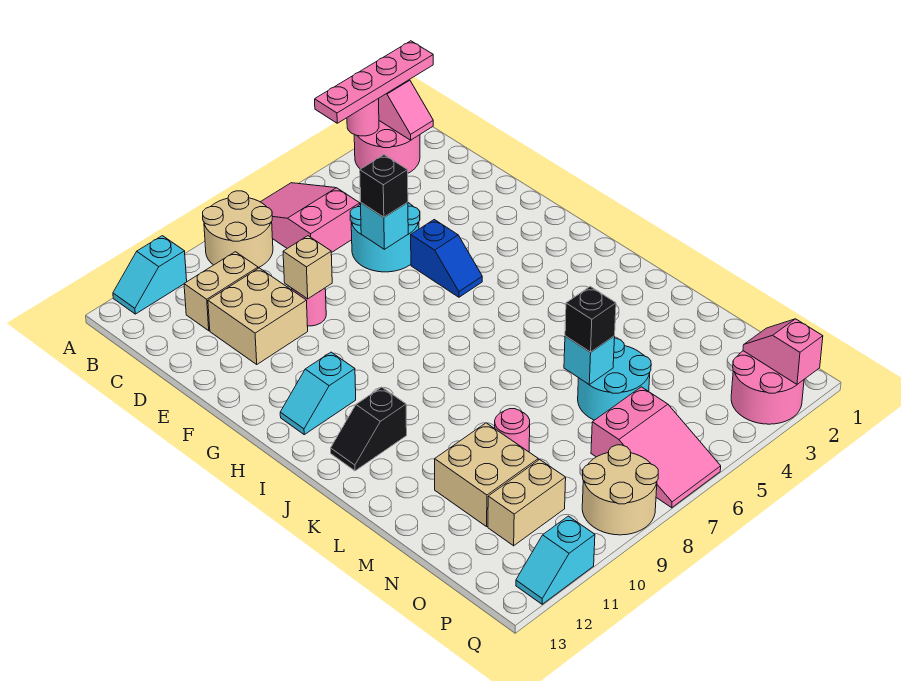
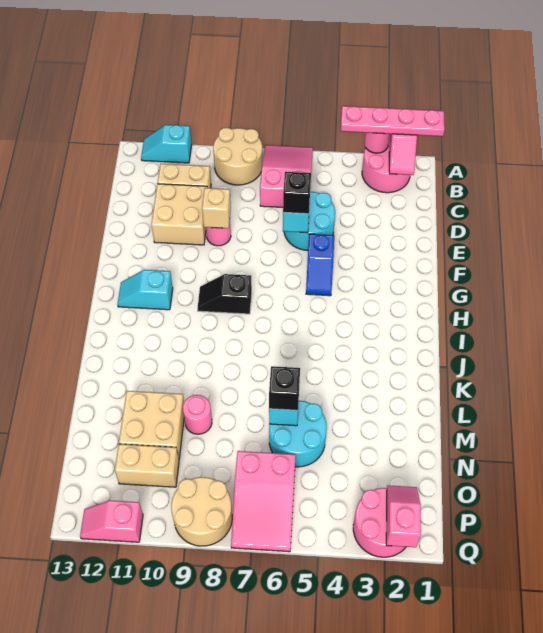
black slope J11:J12 level 1 top 11 -> black slope H8:H9 level 1 top 8
cyan slope Q11:Q12 level 1 top 11 -> pink slope Q11:Q12 level 1 top 11

